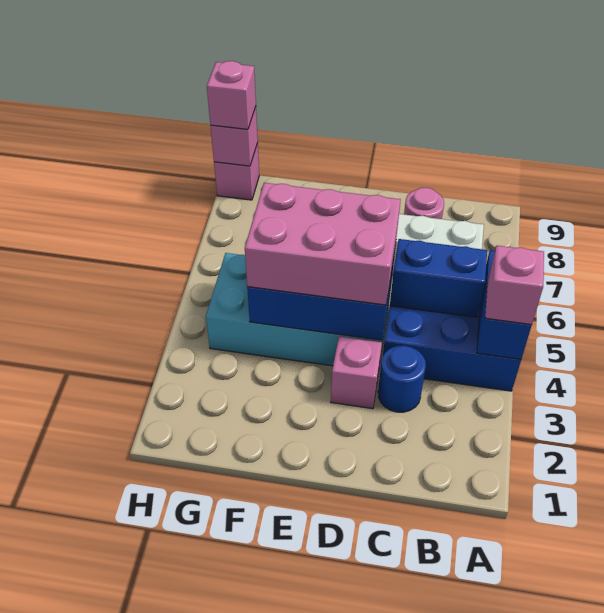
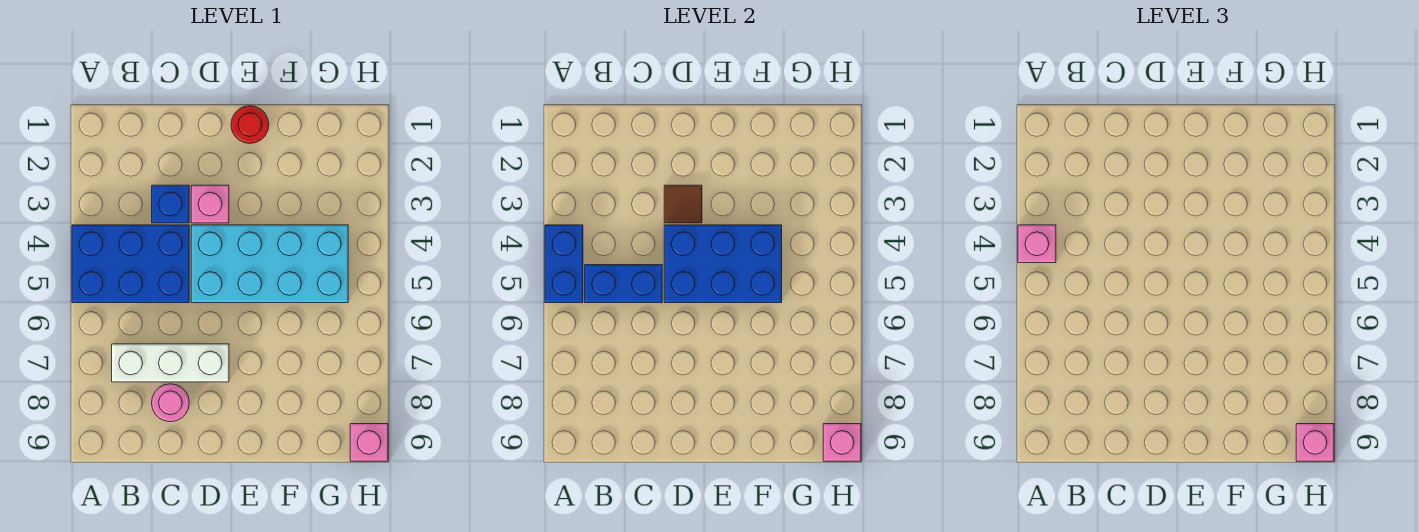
blue round brick C3 level 1 -> blue brick C3 level 1
none -> brown tile D3 level 2
pink brick D4:F5 level 3 -> none
none -> red round brick E1 level 1

